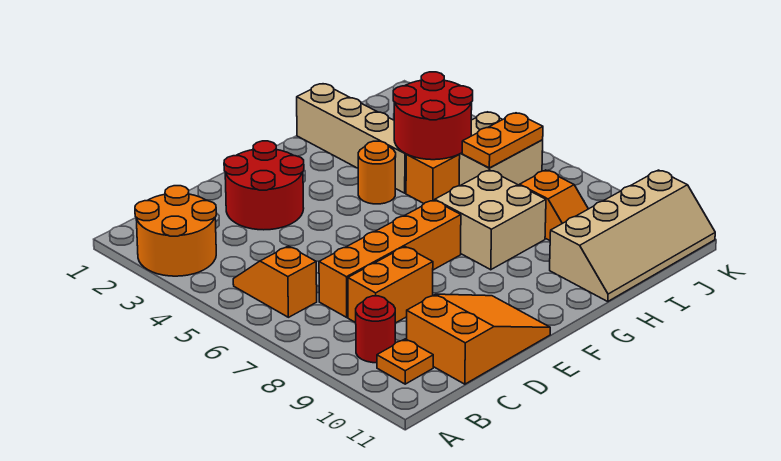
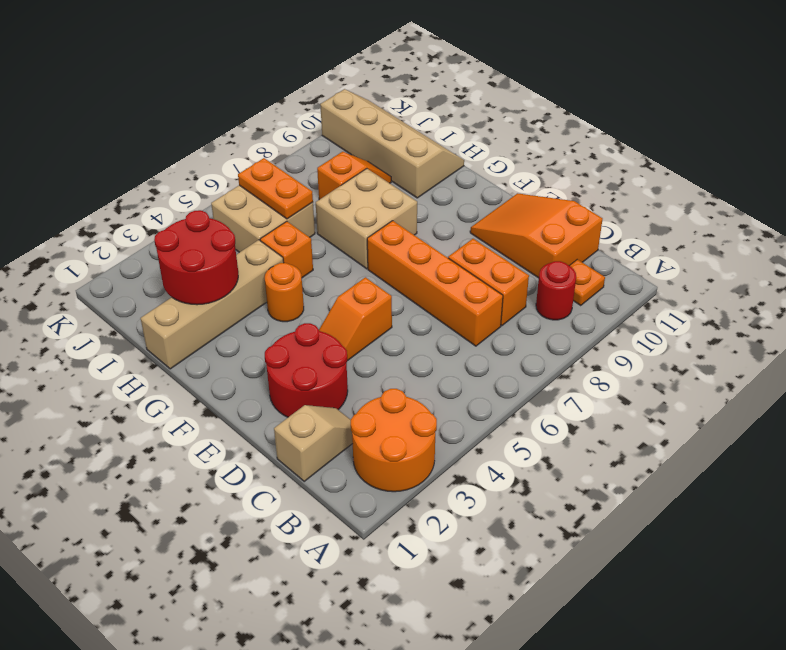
orange slope B5:B6 level 1 top 6 -> orange slope E4:E5 level 1 top 5
none -> tan slope C1:C2 level 1 top 1
red round brick H4:I5 level 2 -> red round brick H2:I3 level 2

